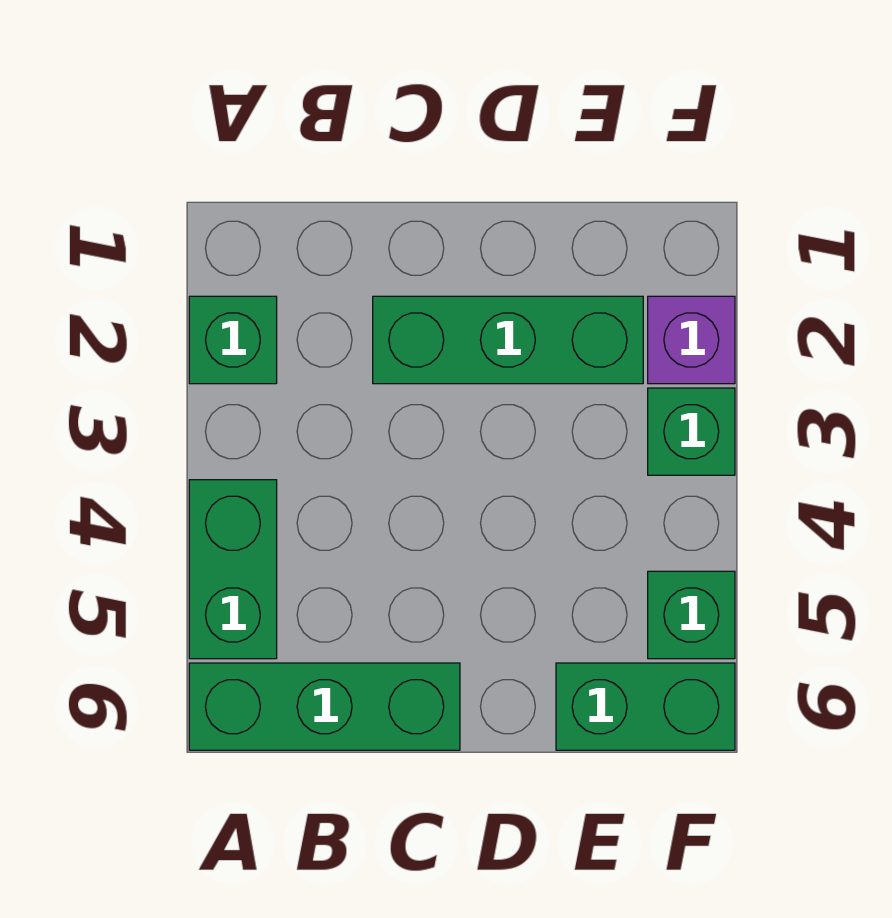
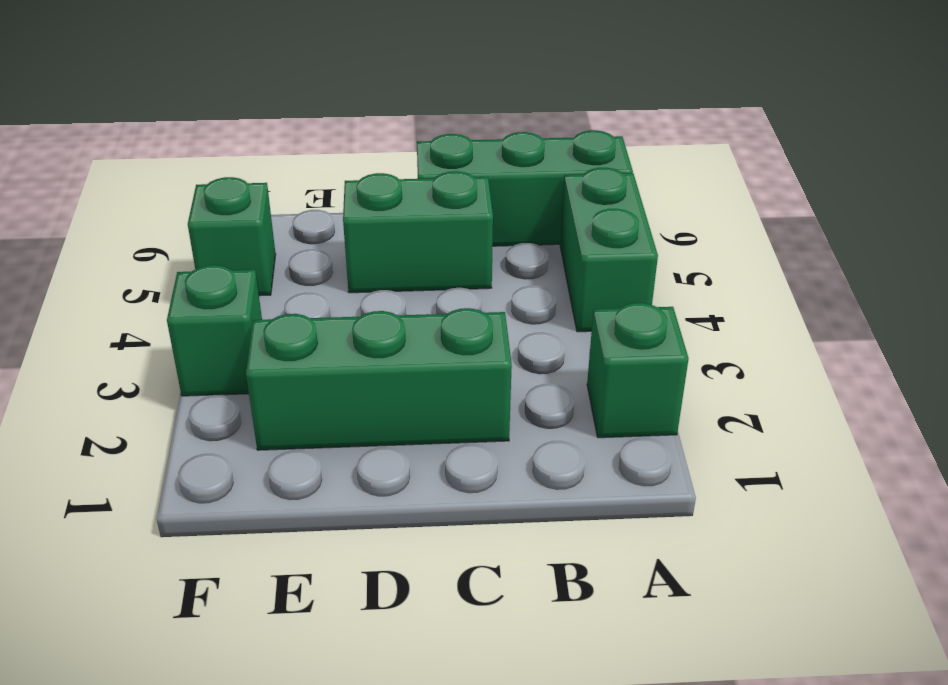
green brick E6:F6 level 1 -> green brick C5:D5 level 1
purple brick F2 level 1 -> none

